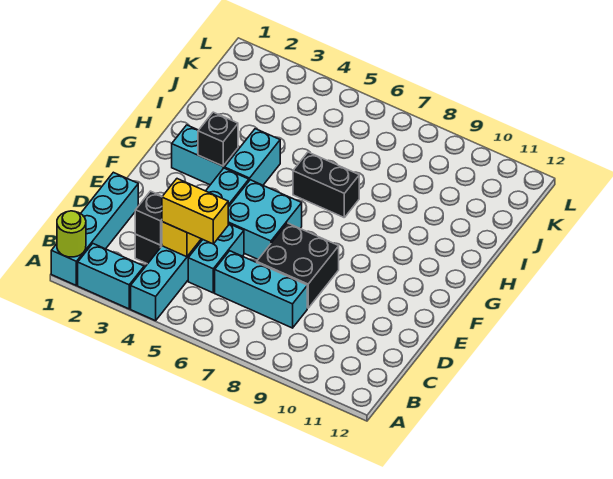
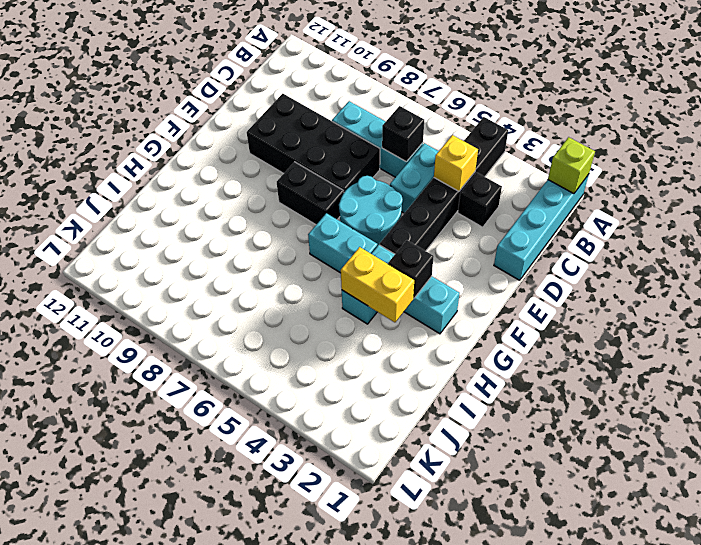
lime round brick A1 level 2 -> lime brick A1 level 2
cyan brick A2:A3 level 1 -> cyan brick G5:G6 level 1
cyan brick A4:F4 level 1 -> black brick A4:F4 level 1
black brick C3 level 2 -> black brick C6 level 2
yellow brick C4:C5 level 3 -> yellow brick H3:H4 level 2
black brick D7:E8 level 1 -> black brick D7:E10 level 1
cyan brick E5:F6 level 1 -> cyan round brick E5:F6 level 1
black brick H6:H7 level 1 -> black brick F7:F8 level 1

